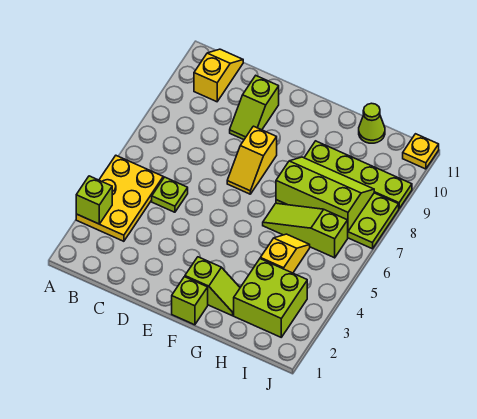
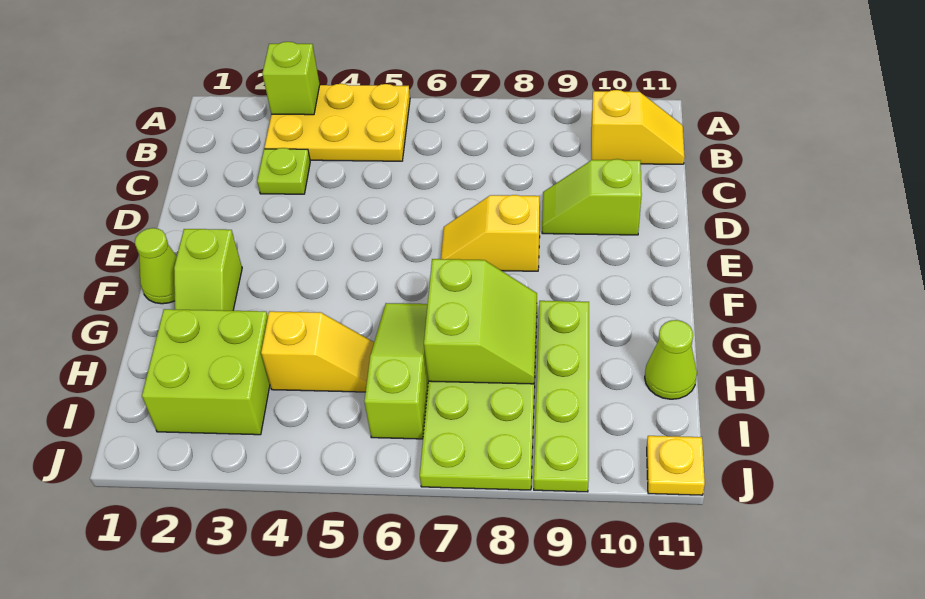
lime plate C5 level 1 -> lime plate C3 level 1
lime brick F1 level 1 -> lime cone F1 level 1
lime slope G7:I8 level 2 top 7 -> lime slope G7:H8 level 2 top 7

